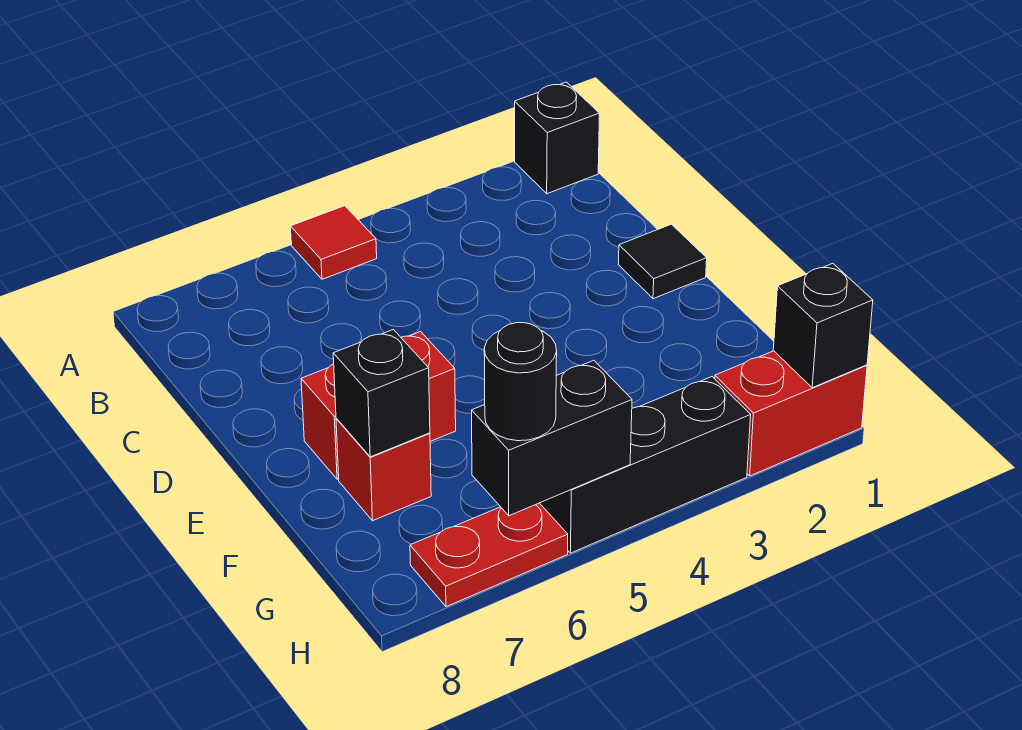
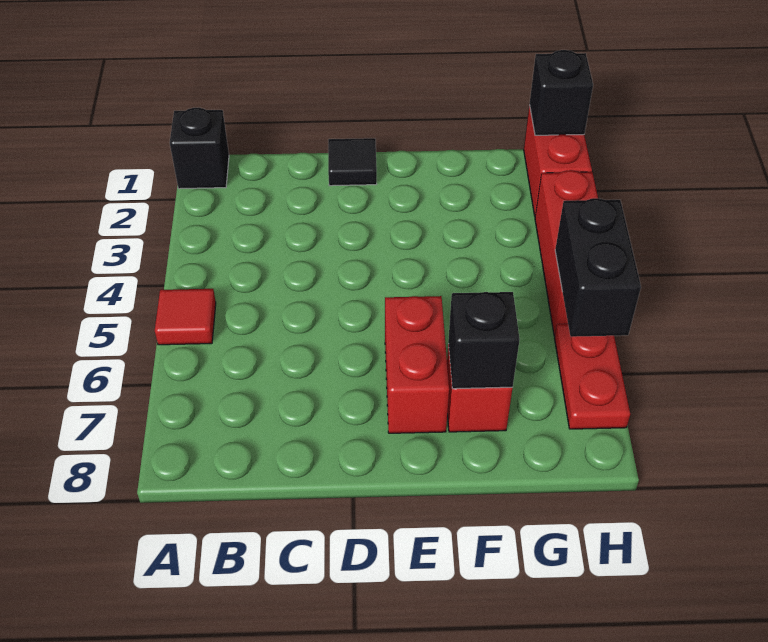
black brick H3:H5 level 1 -> red brick H3:H5 level 1
black round brick H6 level 3 -> none

